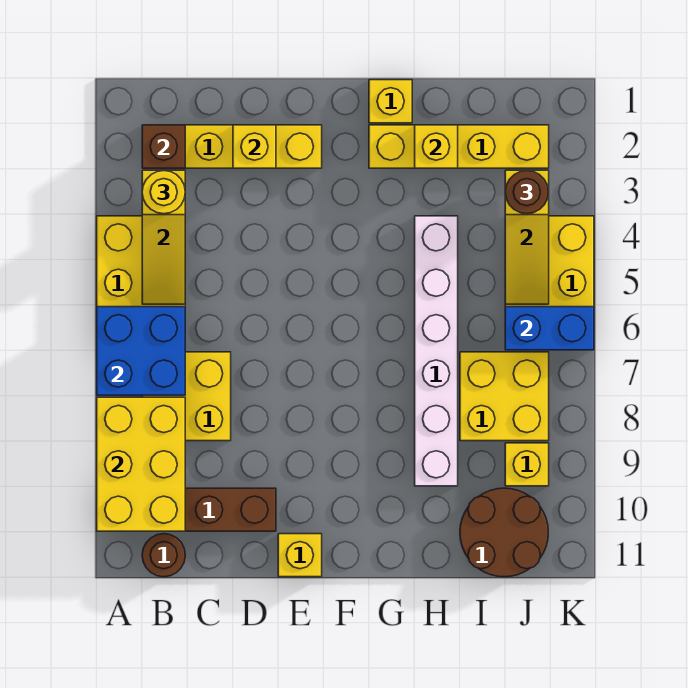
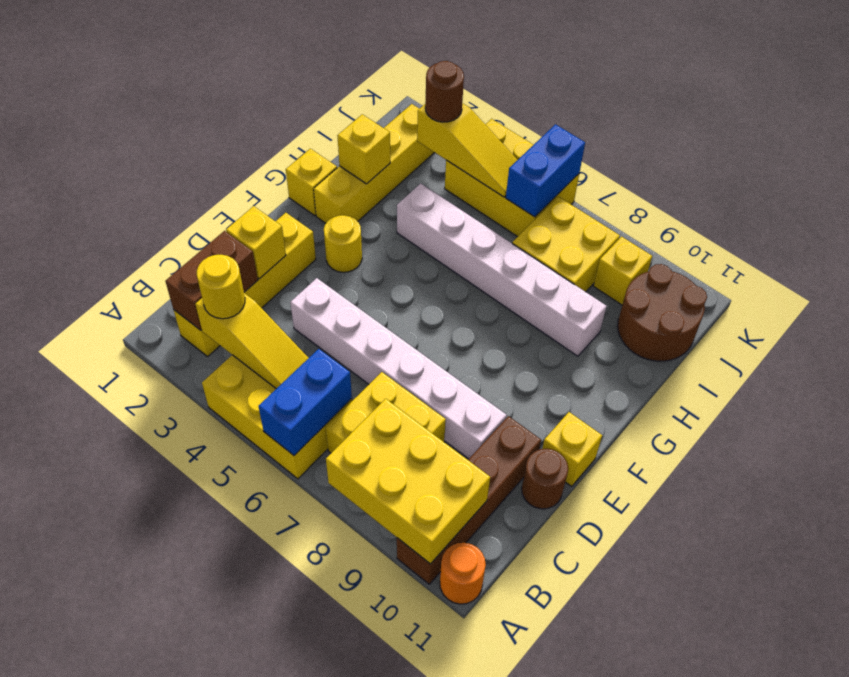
blue brick A6:B7 level 2 -> blue brick A6:B6 level 2
none -> orange round brick A11 level 1
brown brick B2 level 2 -> brown brick B2:C2 level 2
brown round brick B11 level 1 -> brown round brick D11 level 1
none -> white brick D4:D9 level 1
none -> yellow round brick F3 level 1

